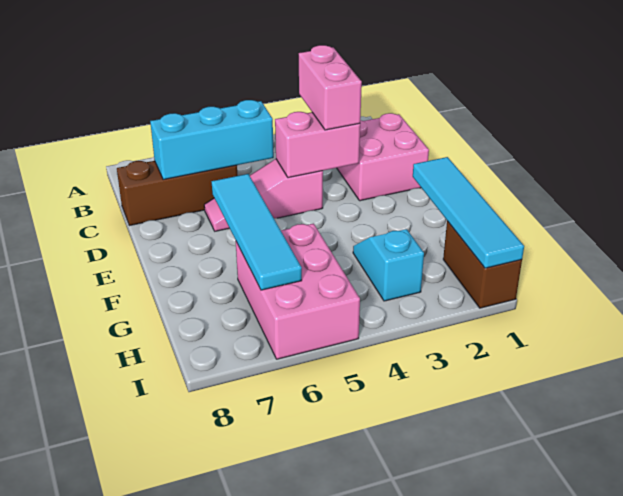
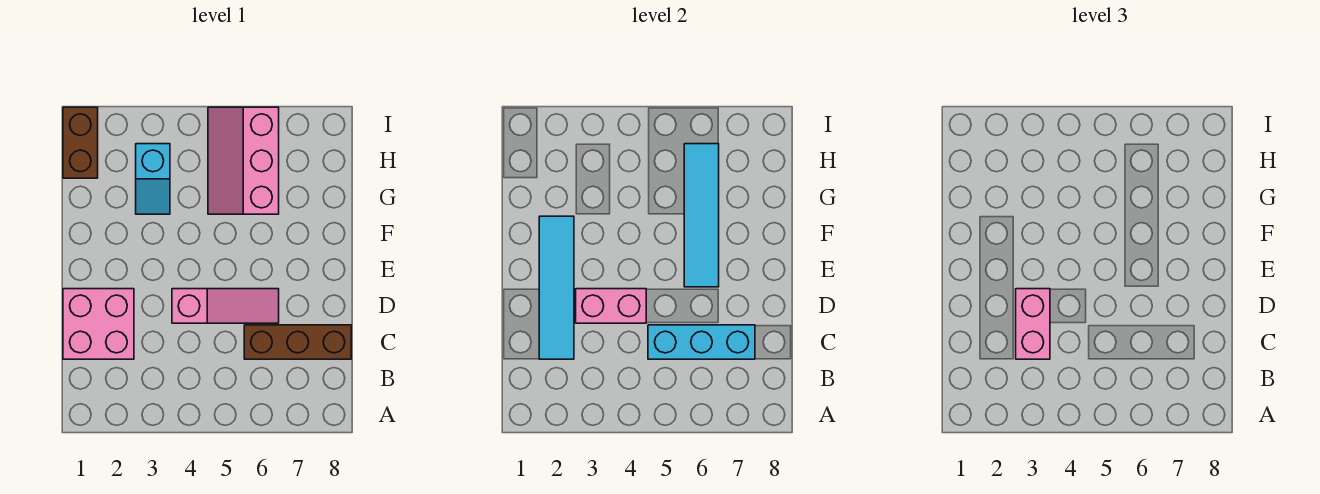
cyan tile F1:I1 level 2 -> cyan tile C2:F2 level 2
pink brick G5:I6 level 1 -> pink slope G5:I6 level 1 top 6

